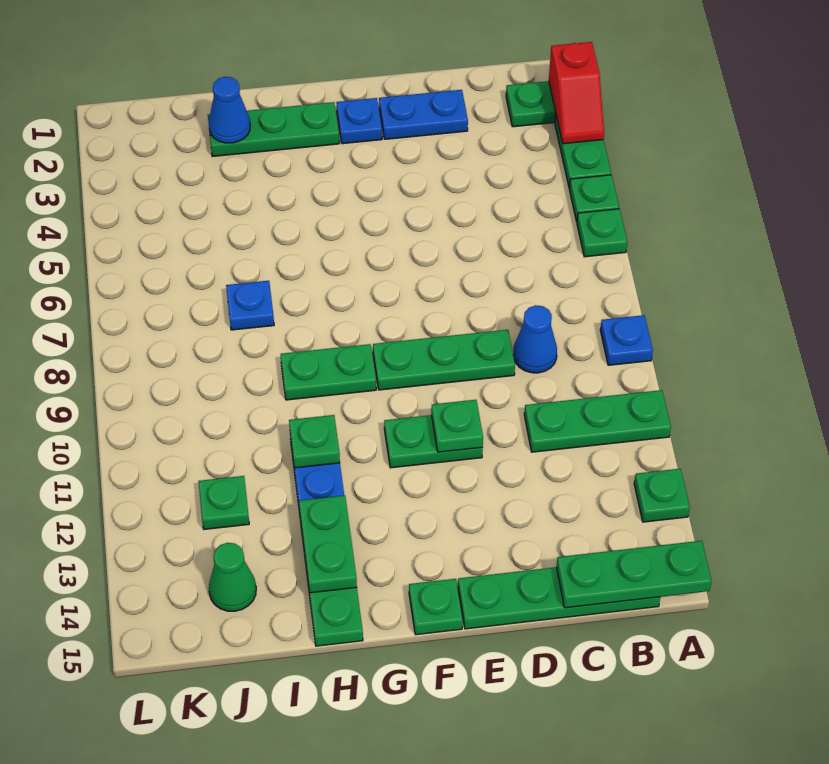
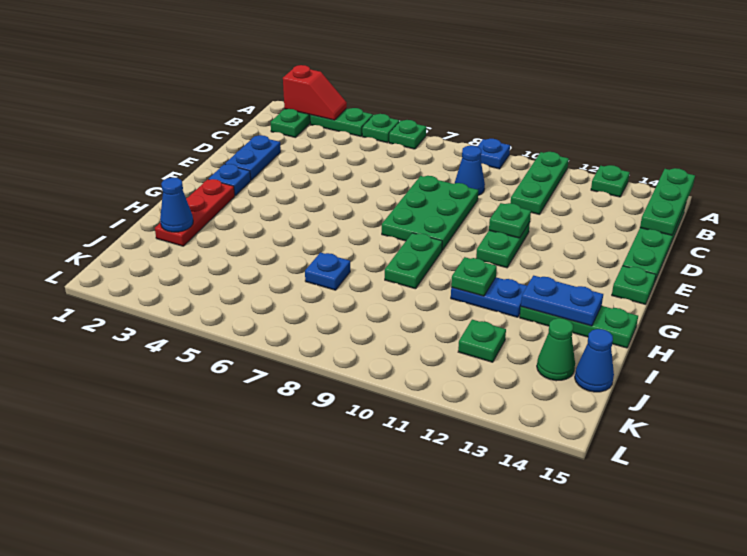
green plate D9:F9 level 1 -> green plate D8:F9 level 1
green plate G2:I2 level 1 -> red plate G2:I2 level 1
green plate H13:H14 level 2 -> blue plate H13:H14 level 2
none -> blue cone J15 level 1

